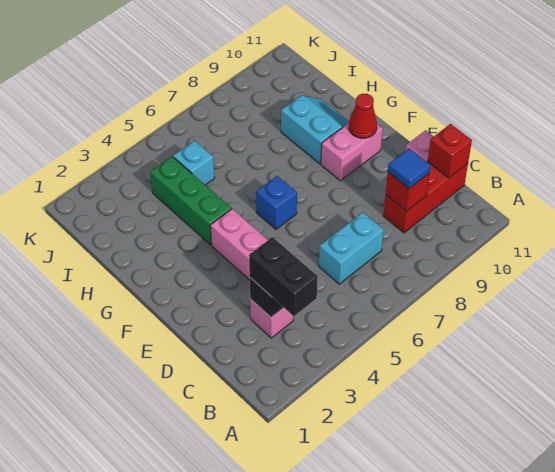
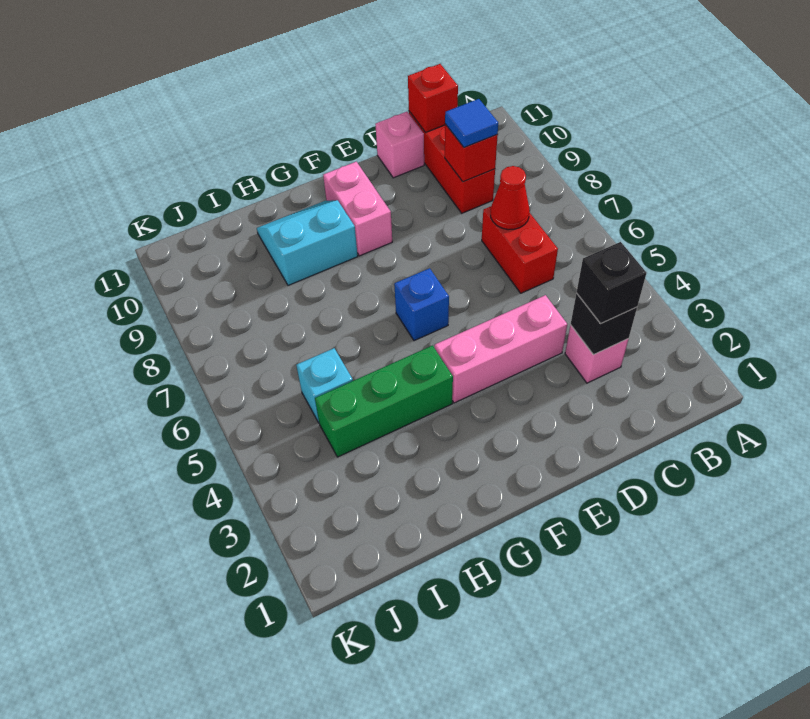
black brick B3:C3 level 3 -> black brick C3 level 3
cyan brick C6:C7 level 1 -> red brick C6:C7 level 1
red cone F10 level 2 -> red cone C7 level 2

